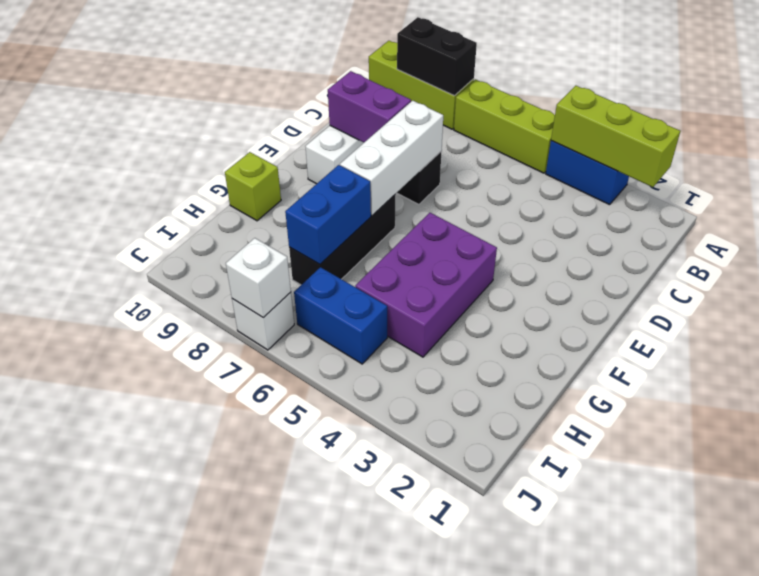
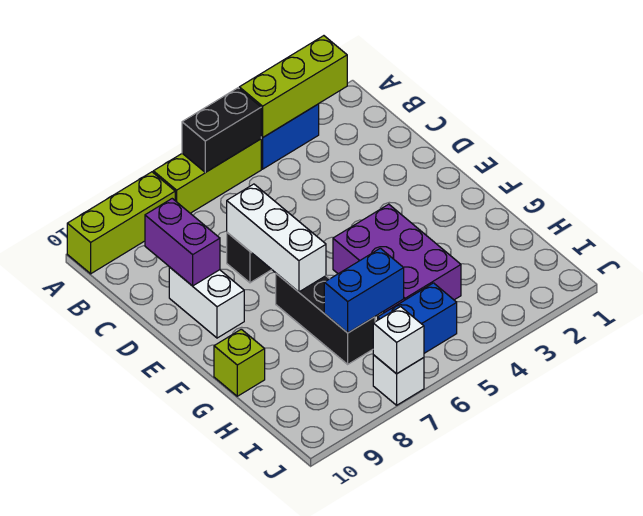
black brick A8:A9 level 2 -> black brick A5:A6 level 2
purple brick D8:D9 level 2 -> purple brick C9:D9 level 2
blue brick G7:H7 level 2 -> blue brick H6:H7 level 2

